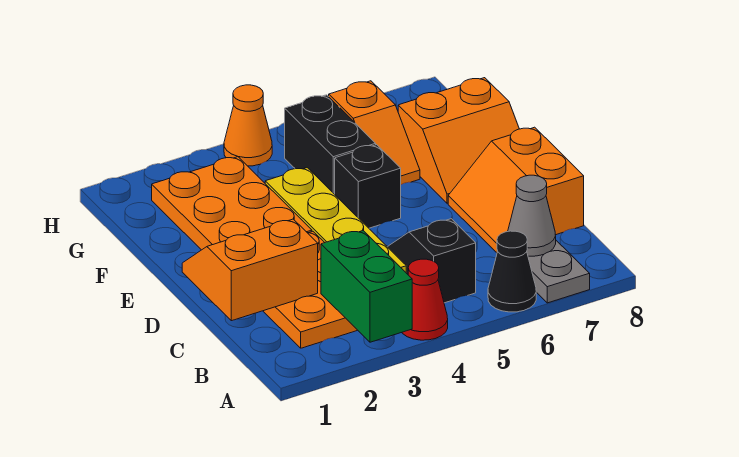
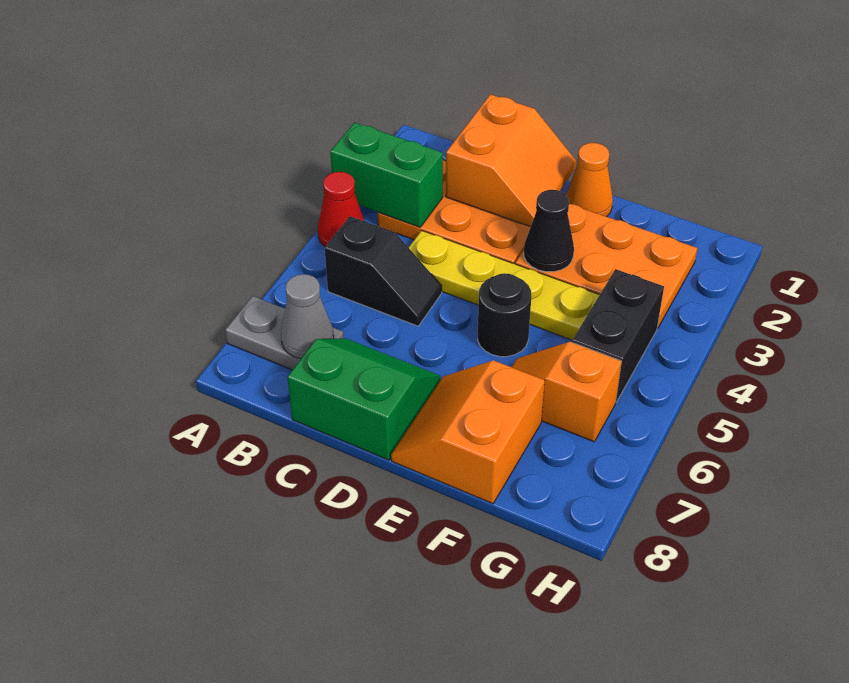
black cone A6 level 1 -> black cone E3 level 2
orange slope C7:D8 level 1 top 8 -> green slope C7:D8 level 1 top 8
black brick E5 level 1 -> black round brick E5 level 1
black brick F5:G5 level 1 -> black brick G4:G5 level 1
orange cone H4 level 1 -> orange cone E1 level 1

